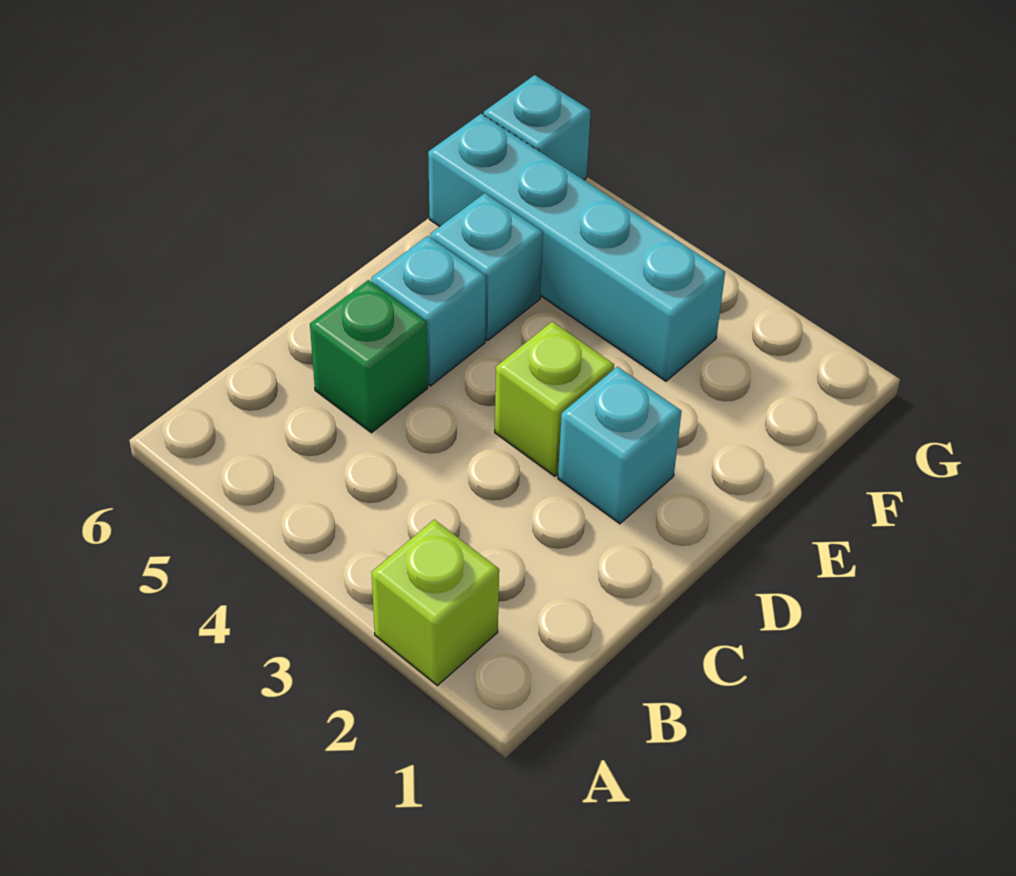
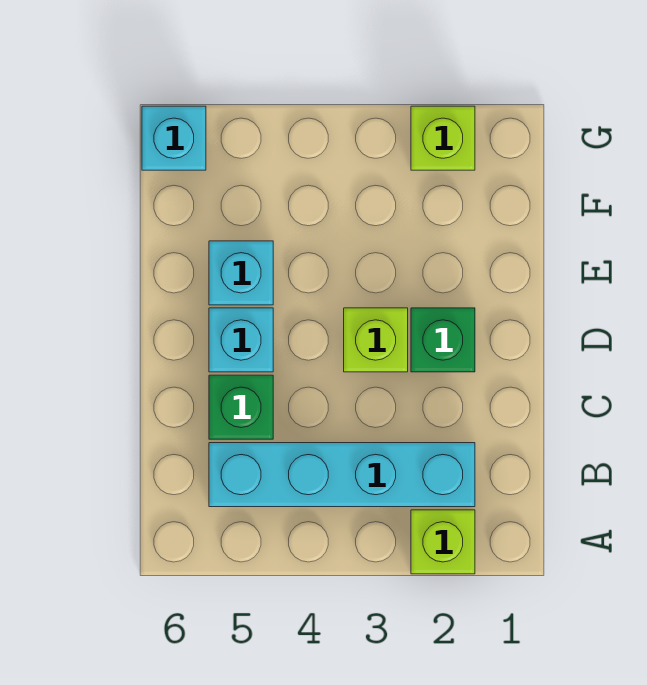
cyan brick D2 level 1 -> green brick D2 level 1
cyan brick F3:F6 level 1 -> cyan brick B2:B5 level 1
none -> lime brick G2 level 1

